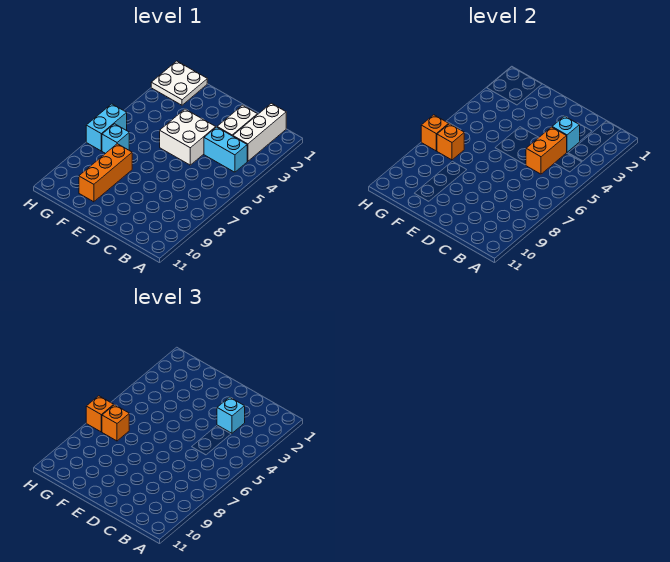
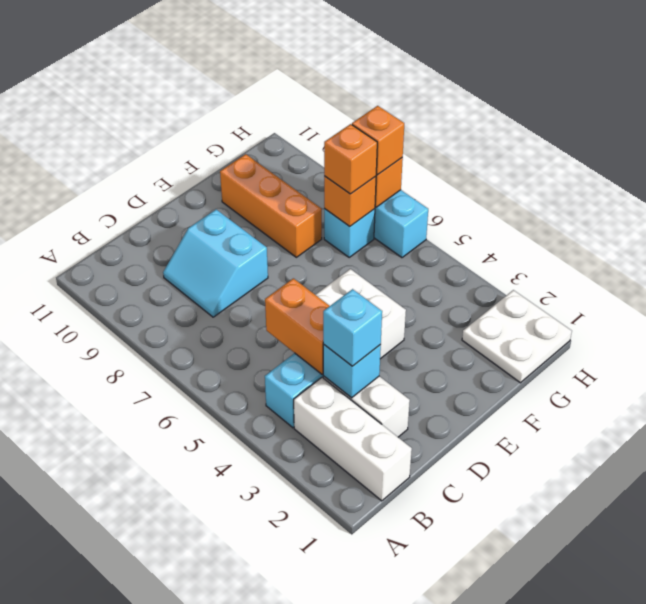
none -> cyan slope C8:D9 level 1 top D

